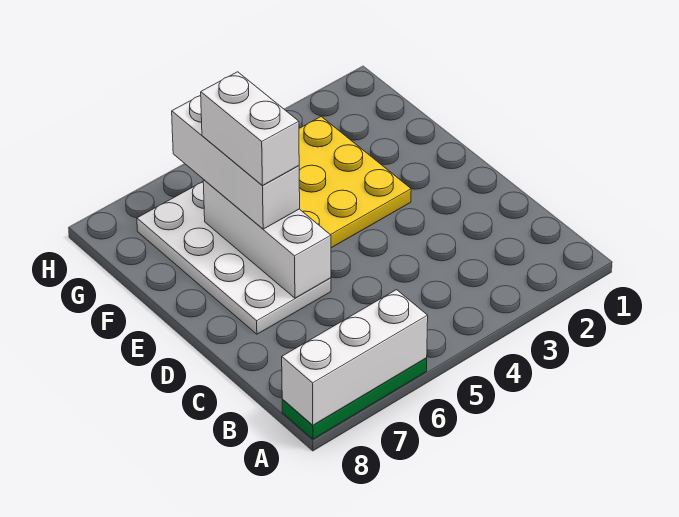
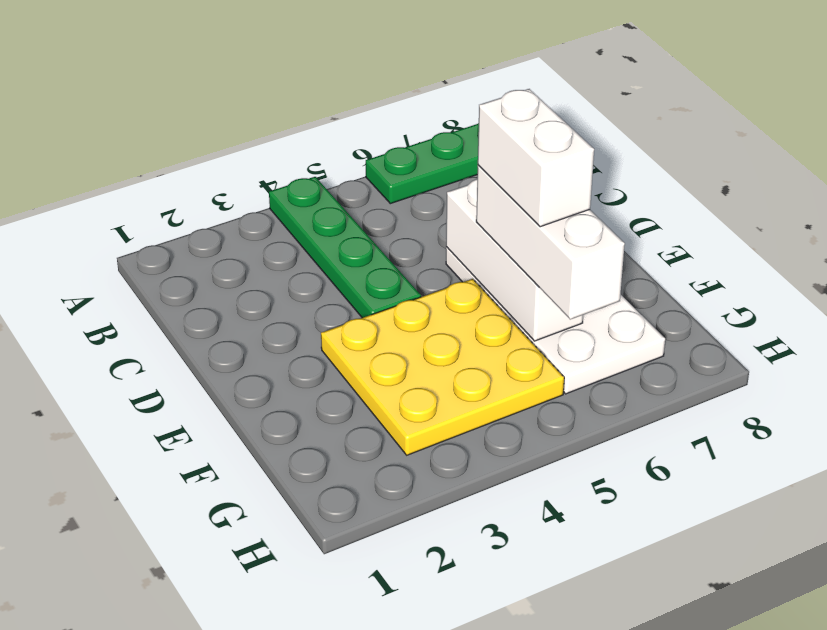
none -> green plate A4:D4 level 1
white brick A6:A8 level 2 -> none

